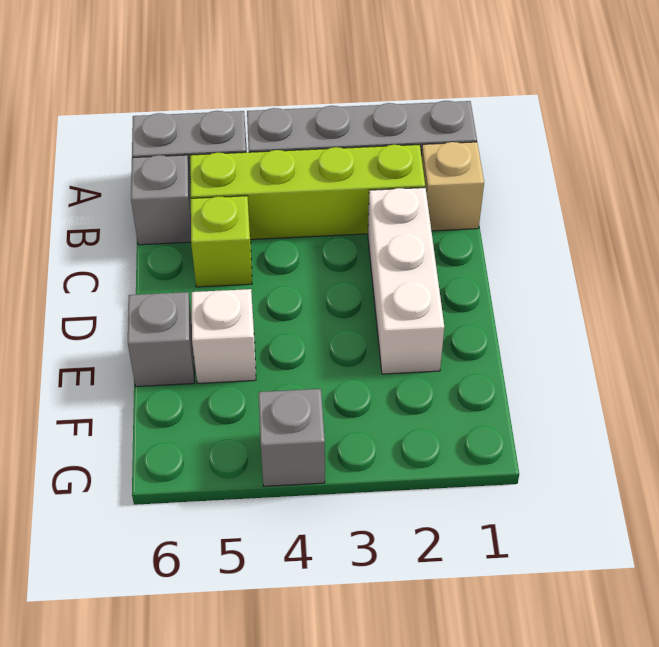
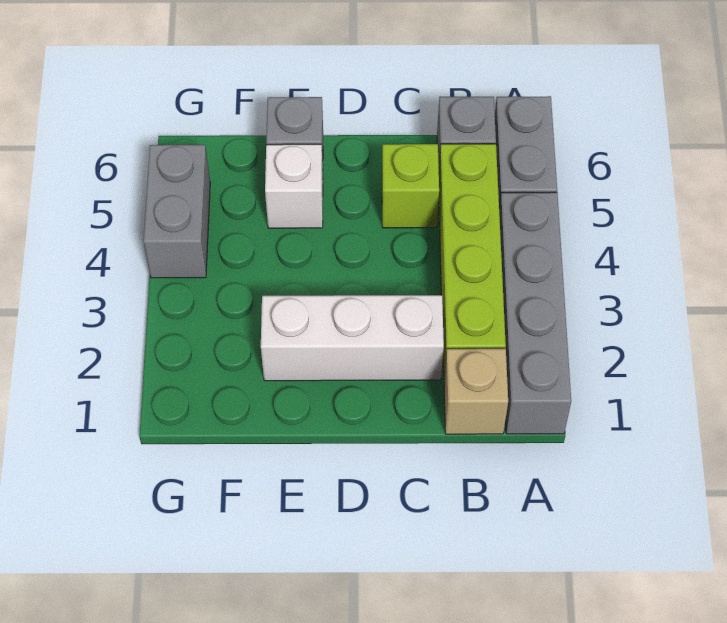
grey brick G4 level 1 -> grey brick G4:G5 level 1

